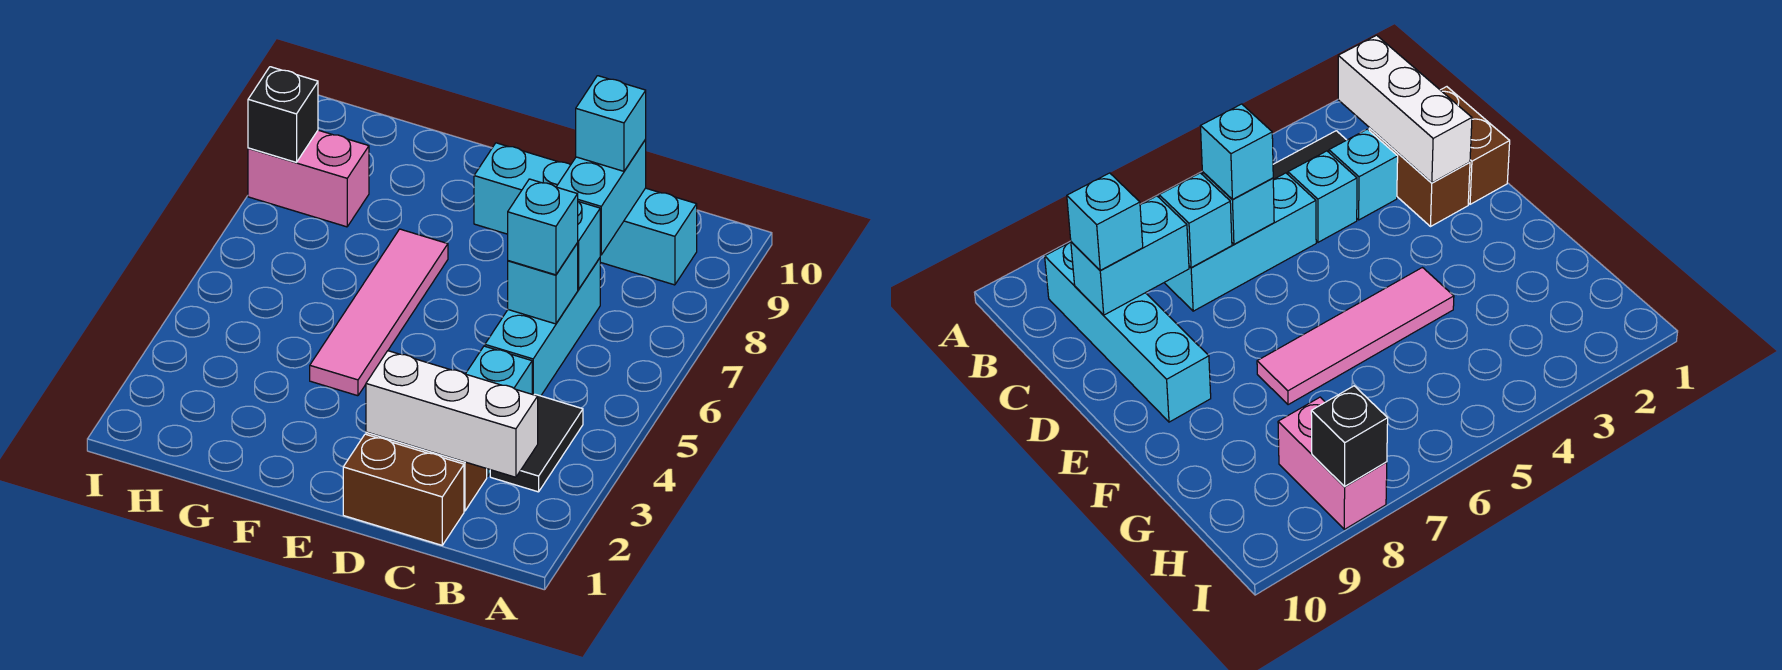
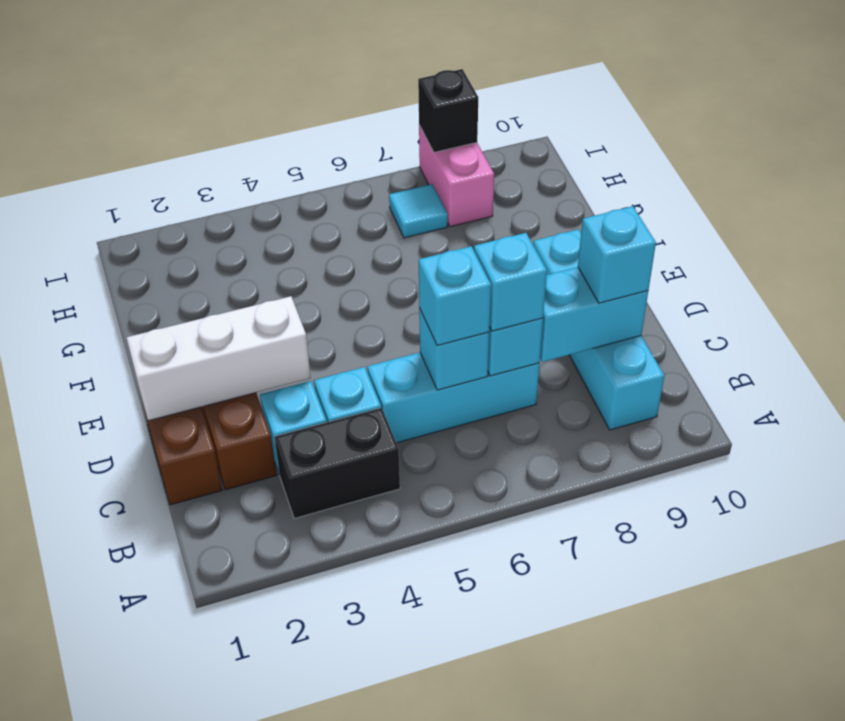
white brick B2:D2 level 2 -> white brick D1:D3 level 2
black tile B3:B4 level 1 -> black brick B3:B4 level 1
none -> cyan brick C7 level 3
pink tile F4:F7 level 1 -> none
none -> cyan tile H7 level 1

